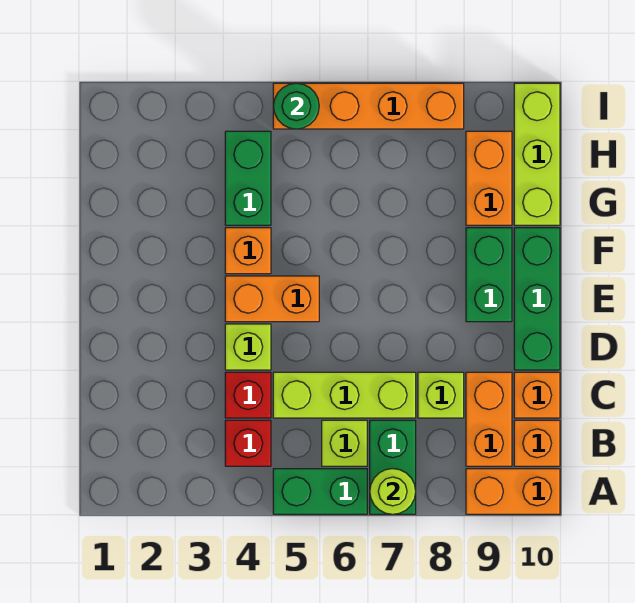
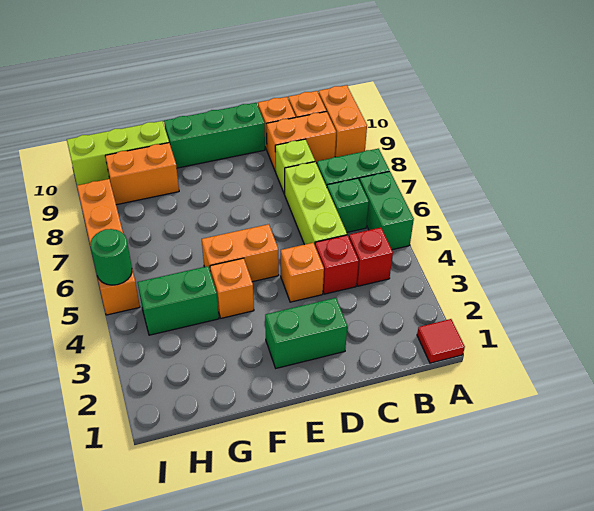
none -> red tile A1 level 1
lime round brick A7 level 2 -> none
lime brick B6 level 1 -> green brick B6 level 1
lime brick D4 level 1 -> orange brick D4 level 1
orange brick E4:E5 level 1 -> orange brick E5:F5 level 1
green brick E9:F9 level 1 -> green brick D2:E2 level 1

